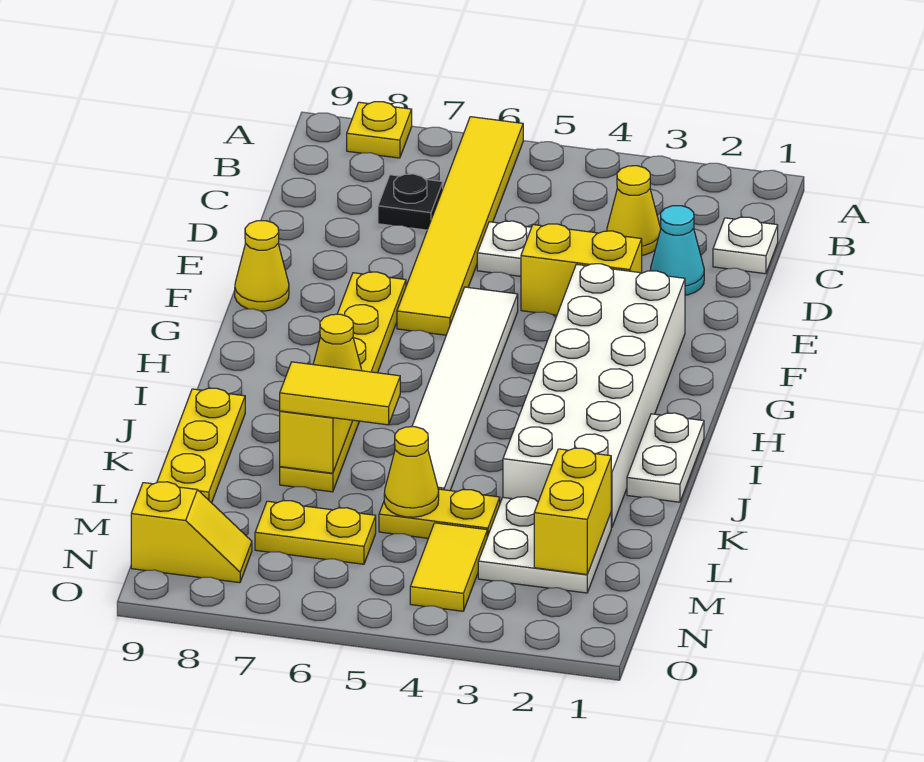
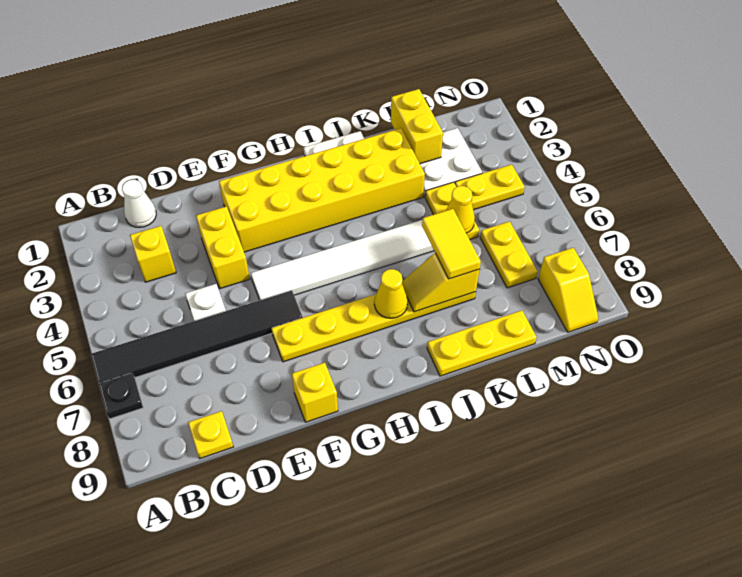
yellow tile A6:F6 level 1 -> black tile A6:F6 level 1
yellow plate A8 level 1 -> yellow plate C9 level 1
white plate C1 level 1 -> white cone C1 level 1
yellow cone C3 level 1 -> yellow brick C3 level 1
black plate C7 level 1 -> black plate A7 level 1
cyan cone D2 level 1 -> none
white brick F2:K3 level 1 -> yellow brick F2:K3 level 1
yellow cone F9 level 1 -> yellow brick F9 level 1
yellow brick L2:M2 level 2 -> yellow brick L1:L2 level 2
yellow tile M4:N4 level 1 -> yellow plate M4:N4 level 1
yellow slope N8:N9 level 1 top 9 -> yellow slope N8:N9 level 1 top 8

